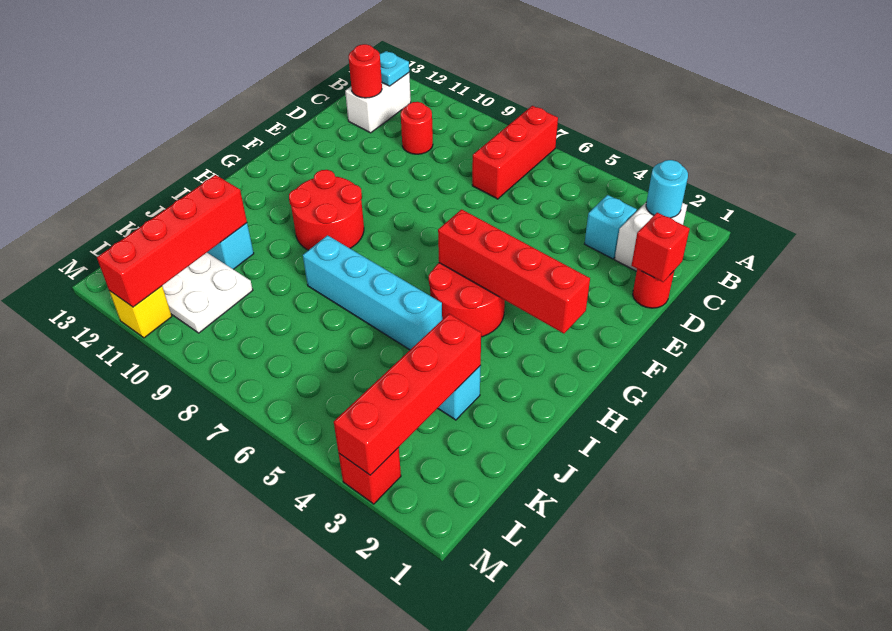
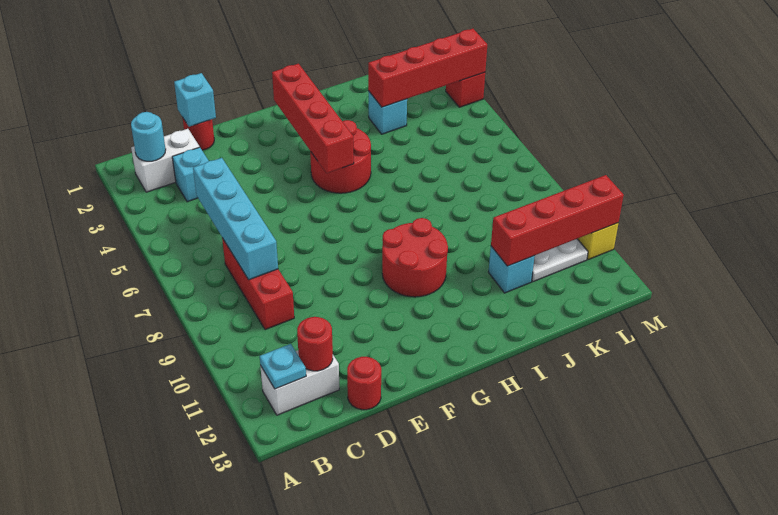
red brick A7:C7 level 1 -> red brick C7:C9 level 1
red round brick C10 level 1 -> red round brick D13 level 1
red brick D1 level 2 -> cyan brick D1 level 2
cyan brick I5:I8 level 1 -> cyan brick C5:C8 level 2

